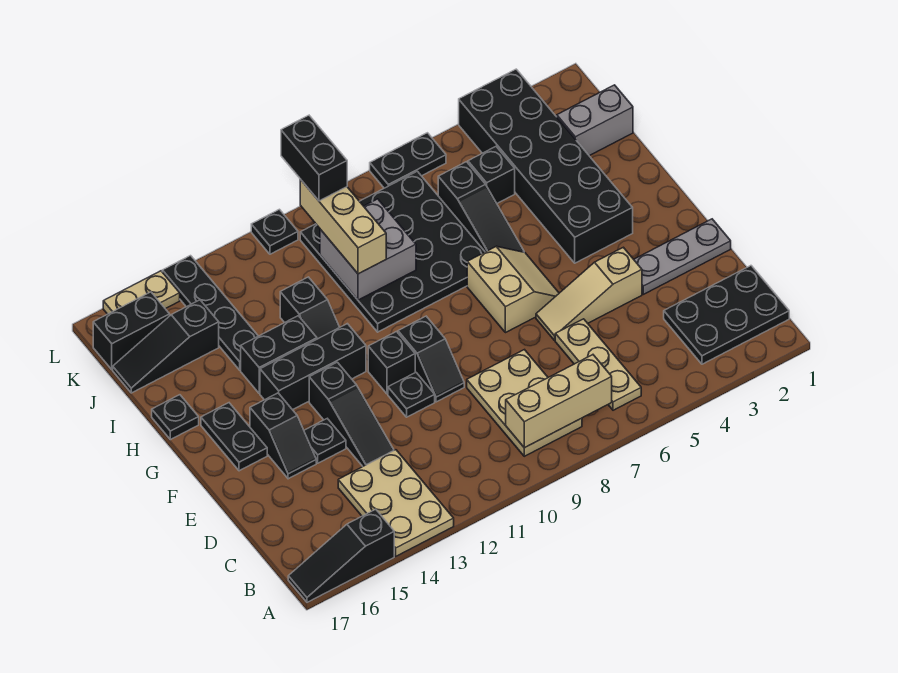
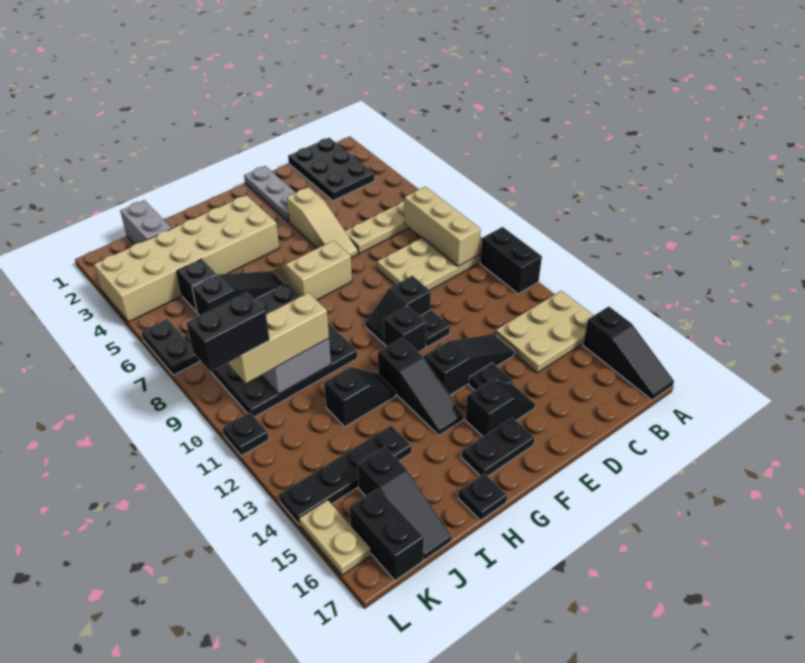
black slope E10:F10 level 1 top F -> black slope E10:F10 level 1 top E
black brick G3:L4 level 1 -> tan brick G3:L4 level 1
black brick G12:G14 level 1 -> black slope G12:G14 level 1 top 12
black brick H13:H14 level 1 -> black brick A10:A11 level 1

